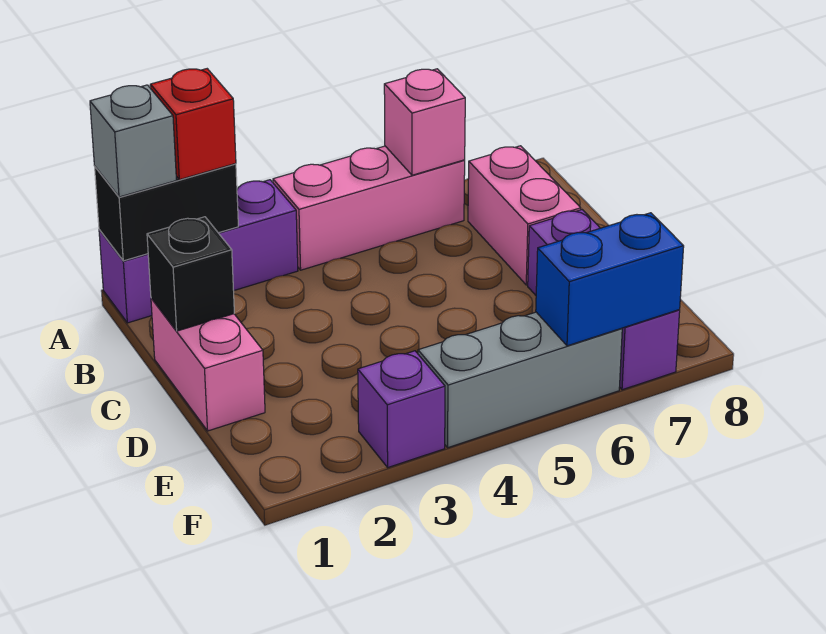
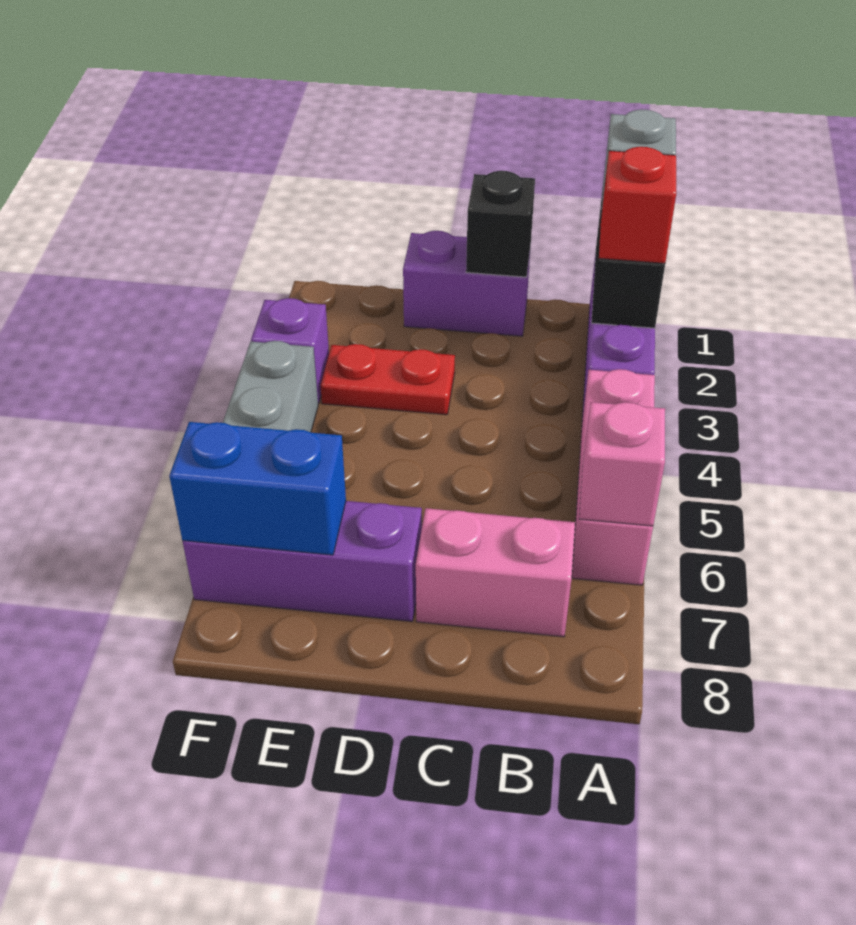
pink brick C1:D1 level 1 -> purple brick C1:D1 level 1
none -> red plate D3:E3 level 1
blue brick F6:F7 level 2 -> blue brick E7:F7 level 2

